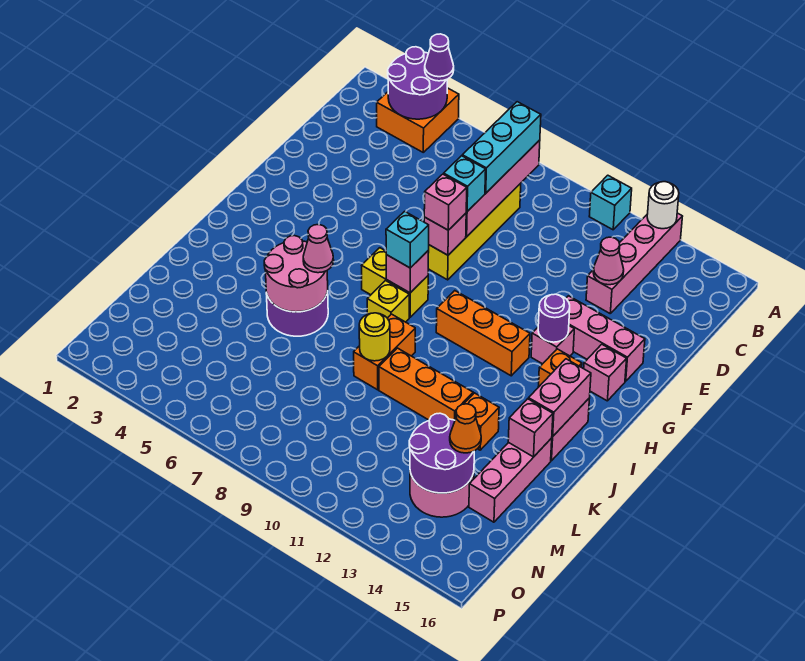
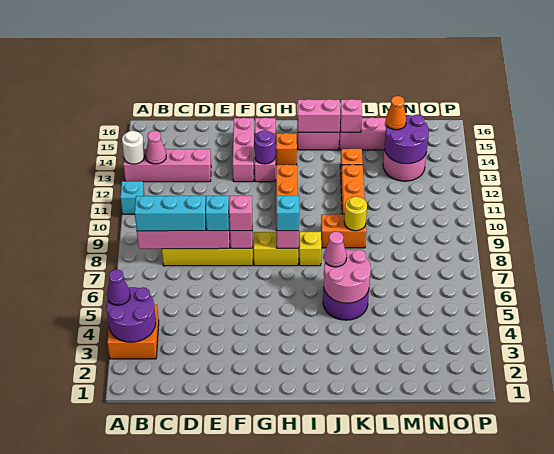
pink cone D13 level 2 -> pink cone B13 level 2
yellow brick H7:H8 level 1 -> yellow brick G8:H8 level 1

